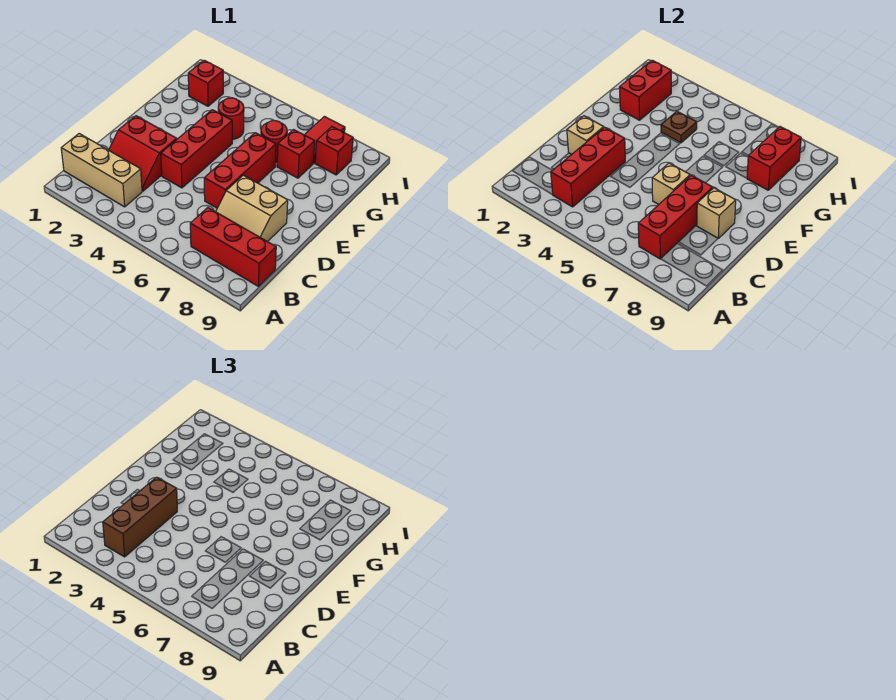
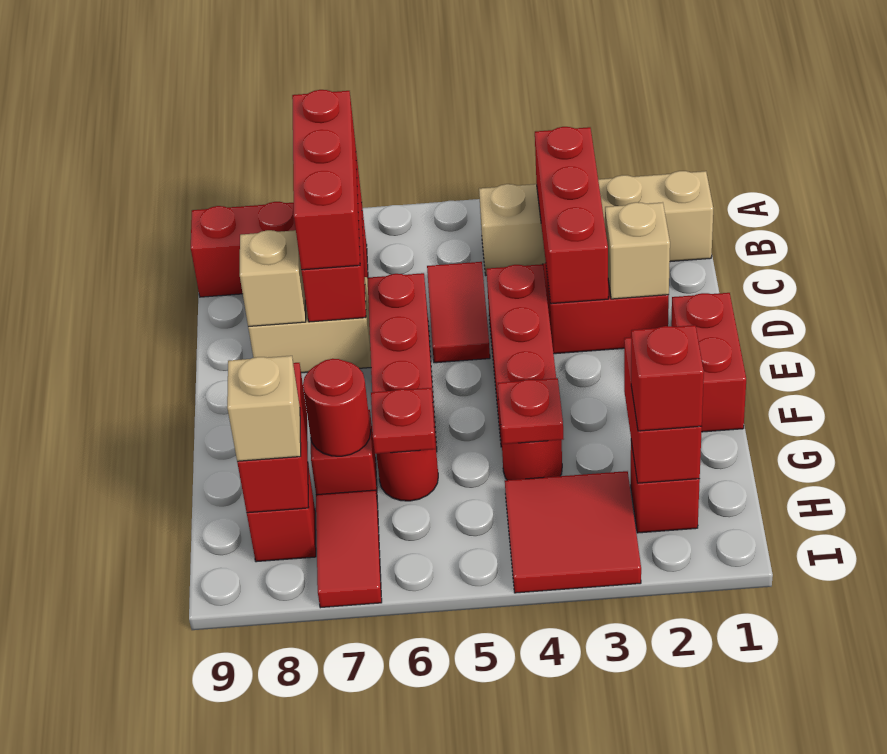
tan brick B1:B3 level 1 -> tan brick B1:B4 level 1
brown brick B3:D3 level 3 -> none
none -> red brick B7:D7 level 3
none -> red tile C5:D5 level 1
tan brick D6 level 2 -> tan brick H8 level 3
none -> red brick E1:F1 level 1
brown plate G4 level 2 -> red plate G4 level 2
none -> red plate G6 level 2
none -> red round brick G7 level 2
none -> red brick H2 level 3
none -> red tile H3:I4 level 1

